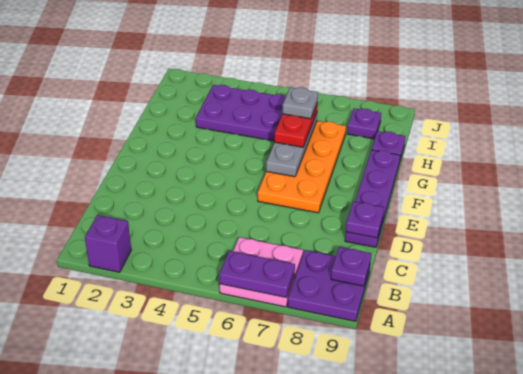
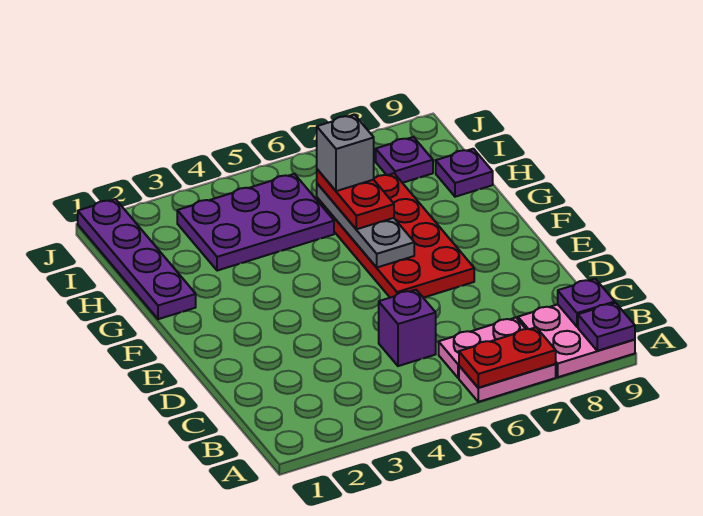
purple brick A2 level 1 -> purple brick C5 level 1
purple plate A6:A7 level 2 -> red plate A6:A7 level 2
purple plate A8:B9 level 1 -> pink plate A8:B9 level 1
purple plate D9:G9 level 1 -> purple plate G1:J1 level 1
purple plate D9 level 2 -> purple plate A9 level 2
orange plate E6:H7 level 1 -> red plate E6:H7 level 1
grey plate H6 level 4 -> grey brick H6 level 4

